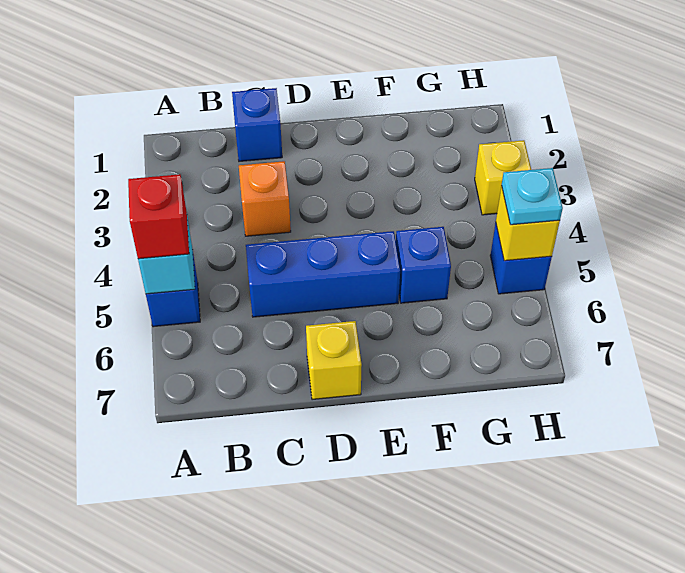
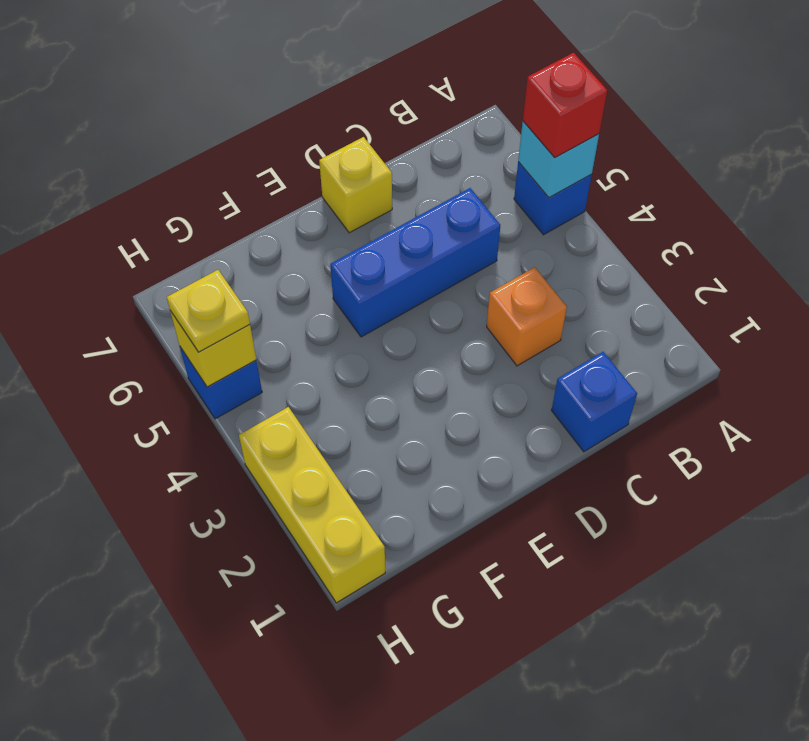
blue brick F5 level 1 -> none
yellow brick H3 level 1 -> yellow brick H1:H3 level 1
cyan plate H5 level 3 -> yellow plate H5 level 3

